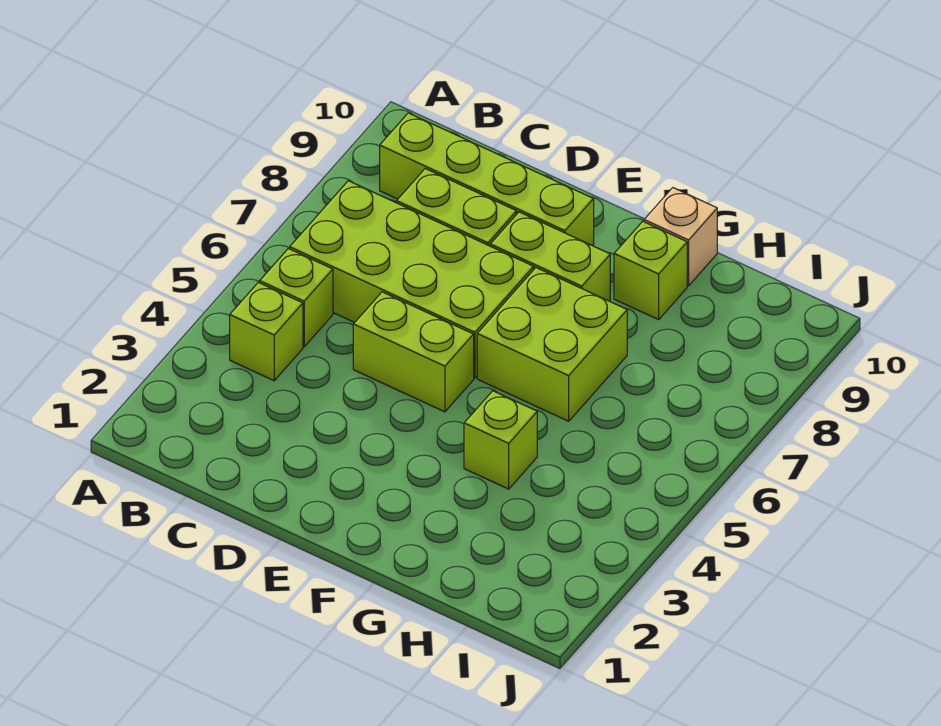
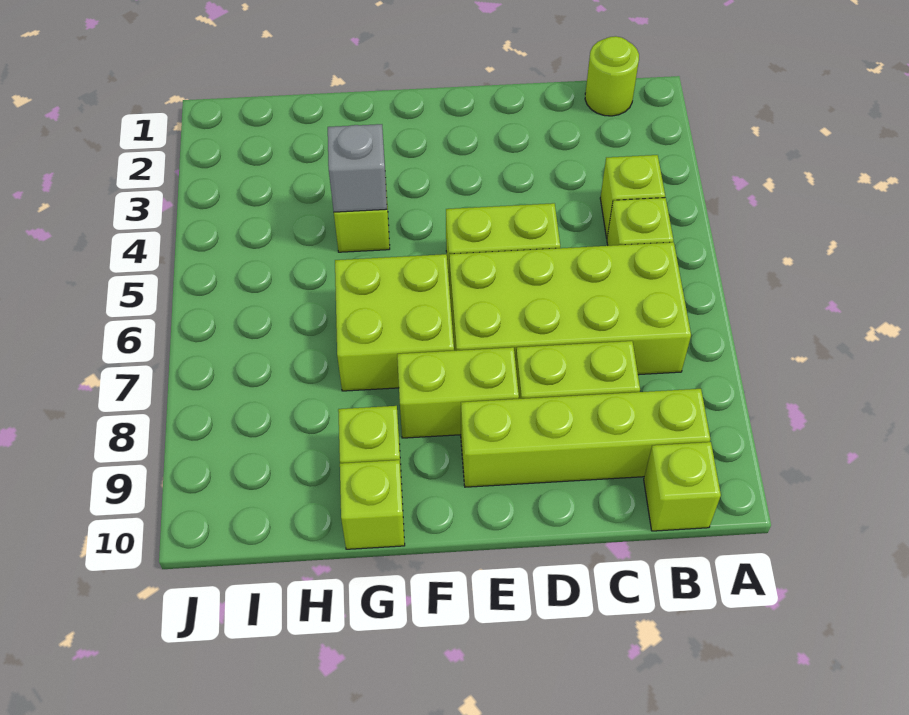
none -> lime round brick B1 level 1
none -> lime brick B10 level 1
none -> grey brick G4 level 2
tan brick G10 level 1 -> lime brick G10 level 1

